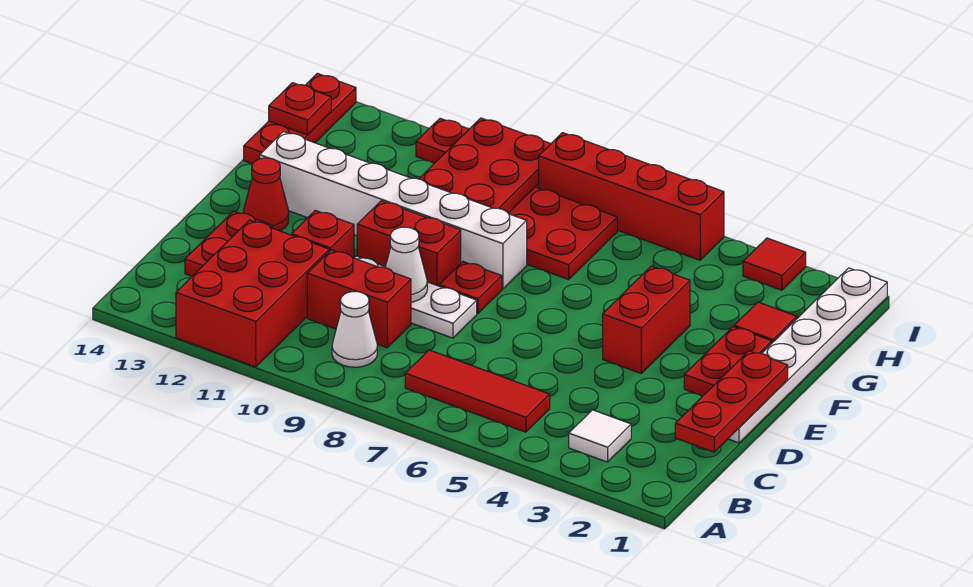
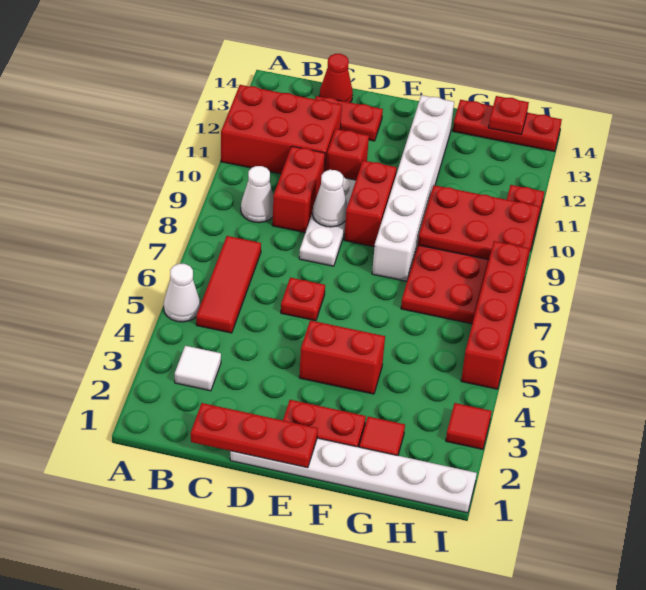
none -> white cone A5 level 1
red plate E8 level 1 -> red plate D6 level 1
red cone E13 level 1 -> red cone C14 level 1

